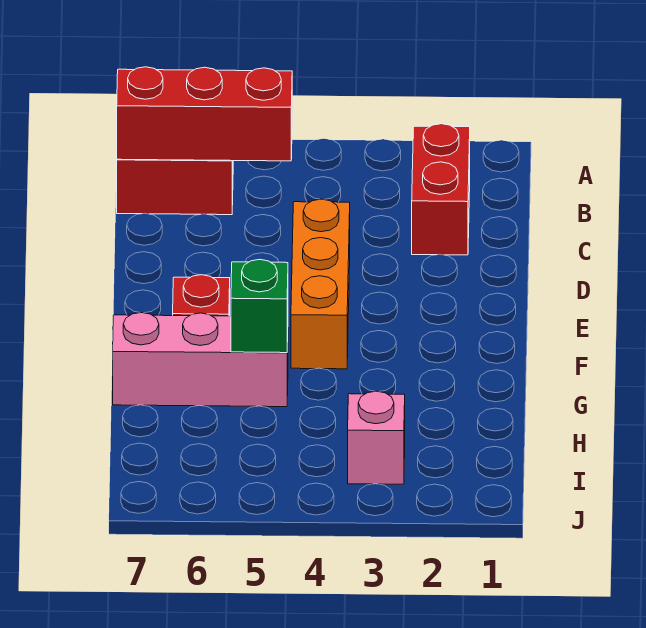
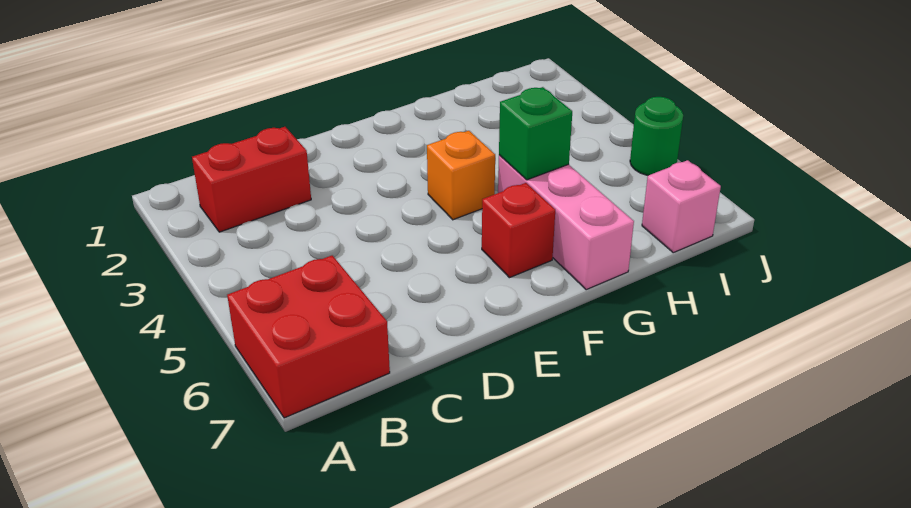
red brick B5:B7 level 2 -> none
orange brick D4:F4 level 1 -> orange brick F4 level 1
pink brick I3 level 1 -> pink brick I7 level 1
none -> green round brick J5 level 1

